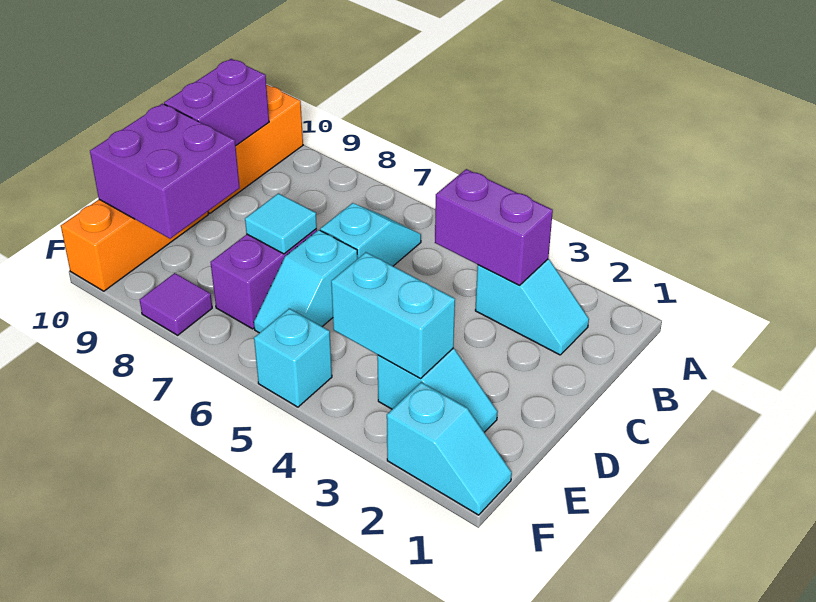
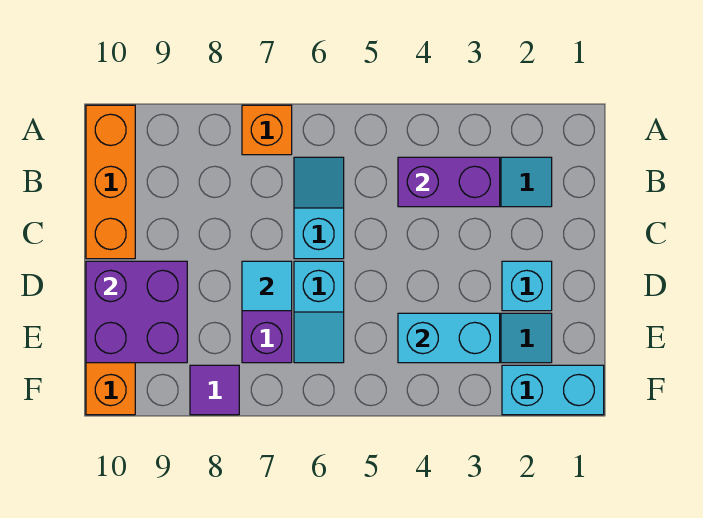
none -> orange brick A7 level 1
purple brick B10:C10 level 2 -> none
cyan slope F1:F2 level 1 top 2 -> cyan brick F1:F2 level 1
cyan brick F5 level 1 -> cyan brick D2 level 1

